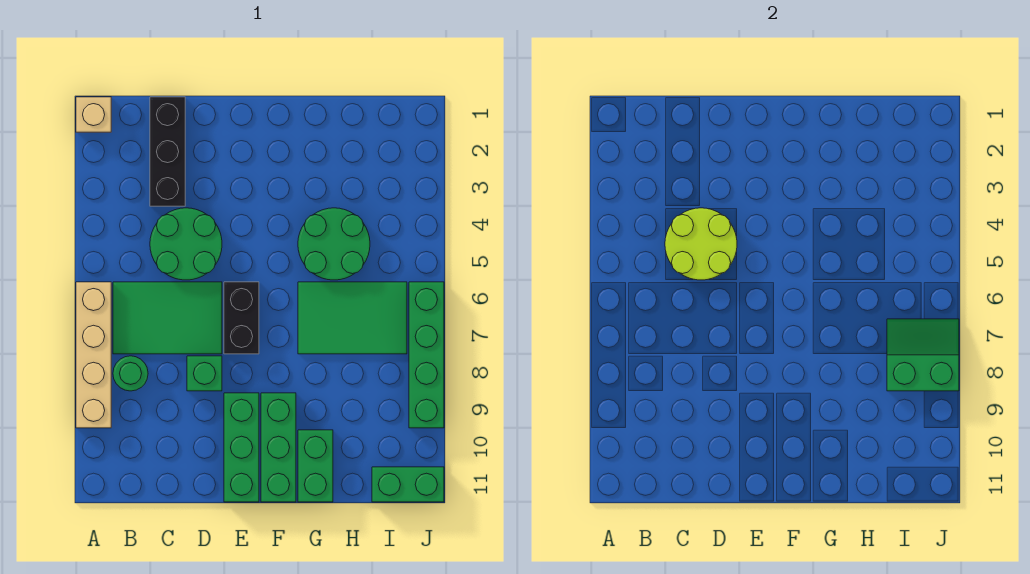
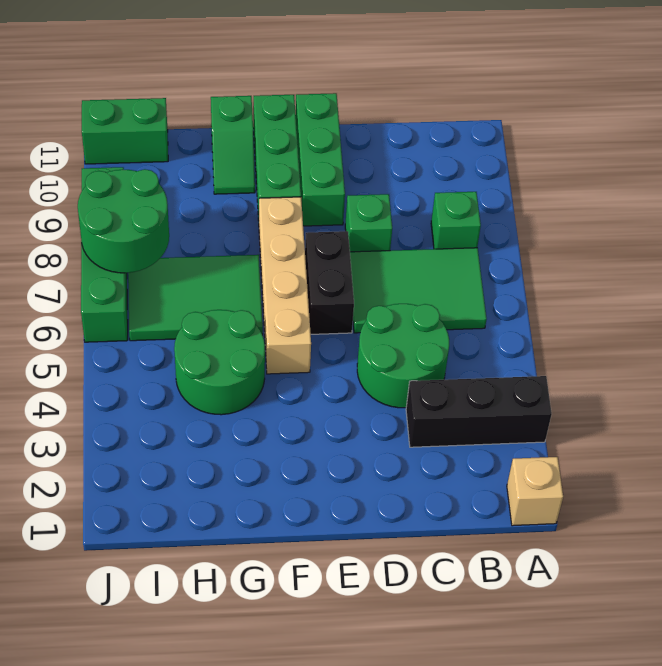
tan brick A6:A9 level 1 -> tan brick F5:F8 level 1
green round brick B8 level 1 -> green brick B8 level 1
black brick C1:C3 level 1 -> black brick A3:C3 level 1
lime round brick C4:D5 level 2 -> none
green brick G10:G11 level 1 -> green slope G10:G11 level 1 top 11
green slope I7:J8 level 2 top 8 -> green round brick I7:J8 level 2

